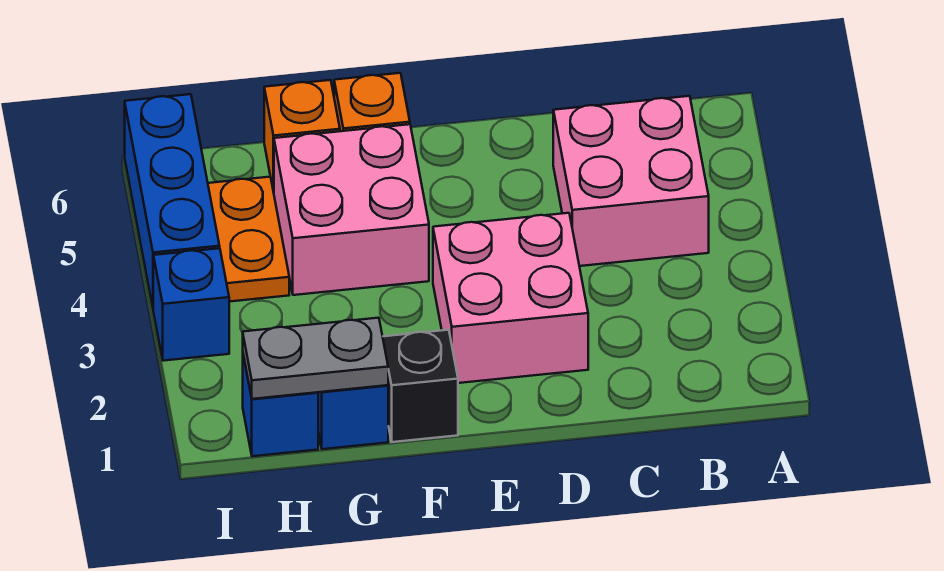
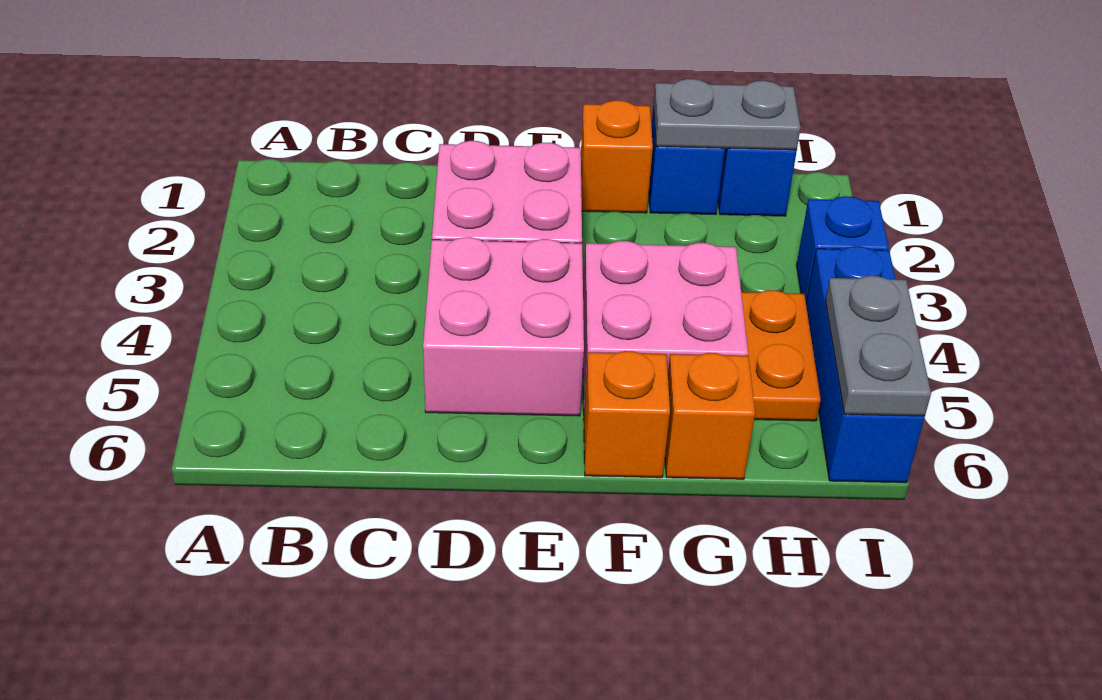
pink brick B4:C5 level 1 -> pink brick D4:E5 level 1
black brick F1 level 1 -> orange brick F1 level 1
none -> grey plate I5:I6 level 2

